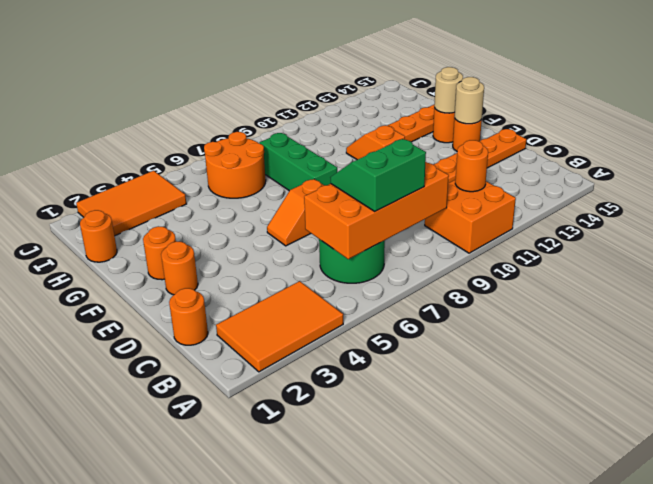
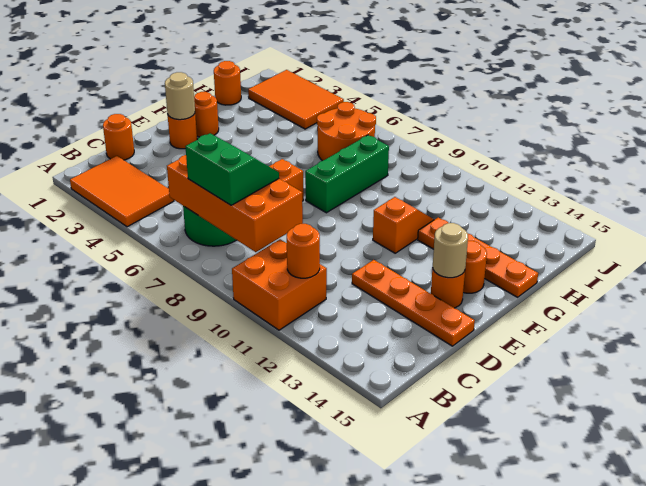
tan round brick F14 level 2 -> tan round brick E2 level 2

